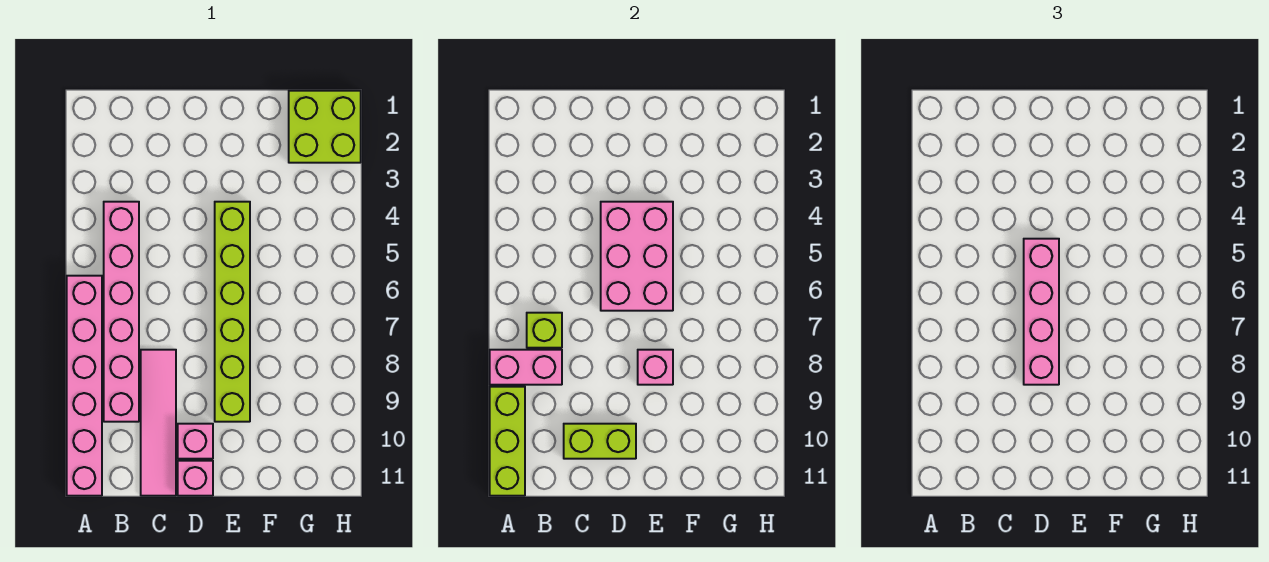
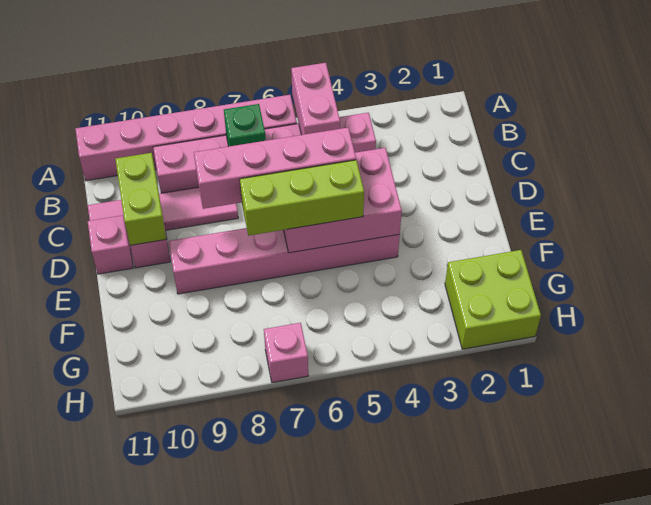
pink brick A8:B8 level 2 -> pink brick A5:B5 level 2
lime brick A9:A11 level 2 -> lime brick E5:E7 level 3
lime brick B7 level 2 -> green brick B7 level 2
lime brick E4:E9 level 1 -> pink brick E4:E9 level 1
pink brick E8 level 2 -> pink brick H7 level 1

